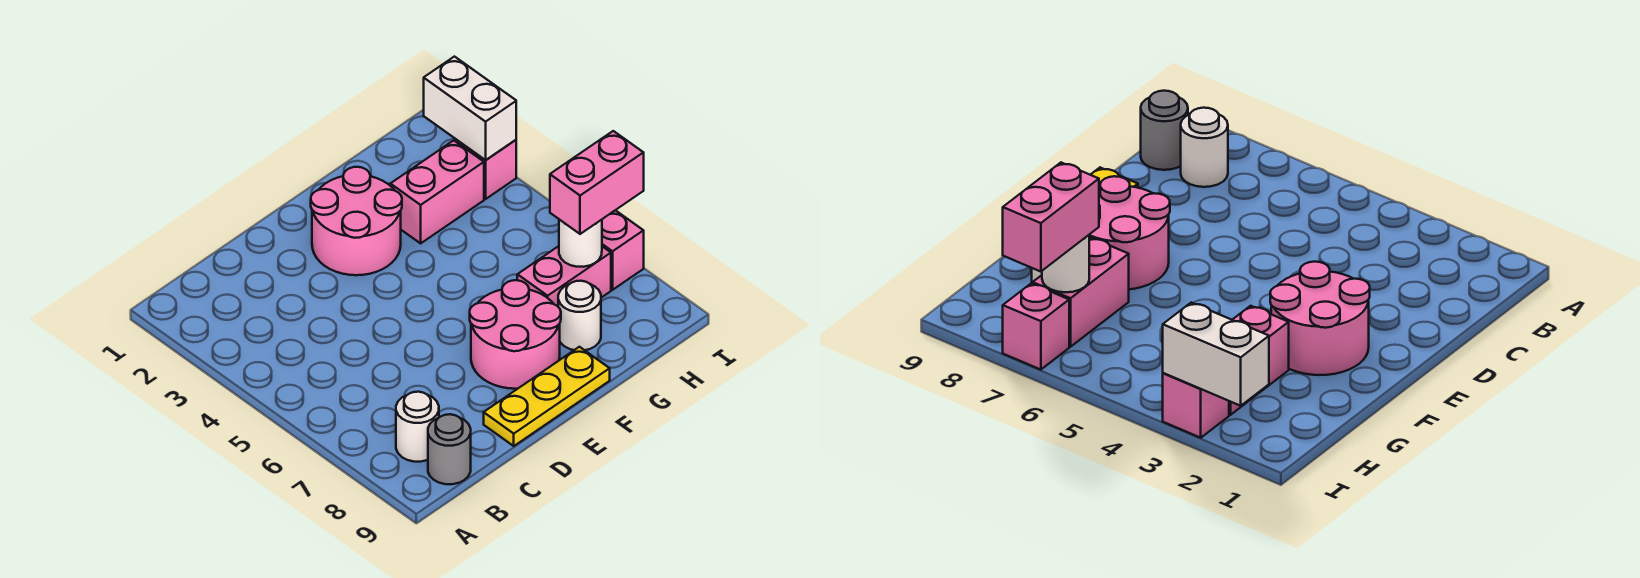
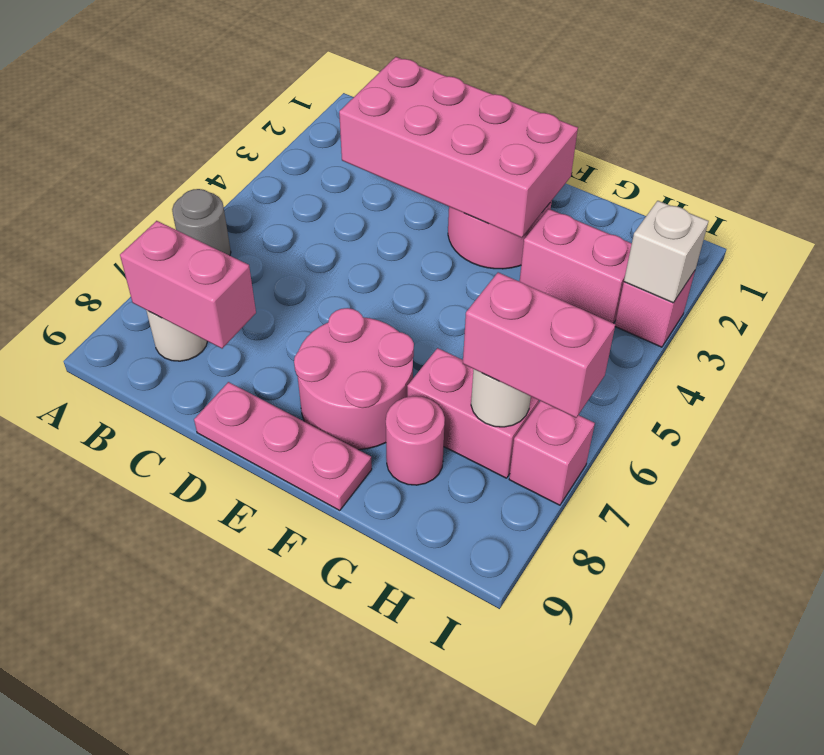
none -> pink brick B8:C8 level 2
grey round brick B9 level 1 -> grey round brick A6 level 1
none -> pink brick C2:F3 level 2
yellow plate D9:F9 level 1 -> pink plate D9:F9 level 1
white round brick G8 level 1 -> pink round brick G8 level 1
white brick I2:I3 level 2 -> white brick I3 level 2

